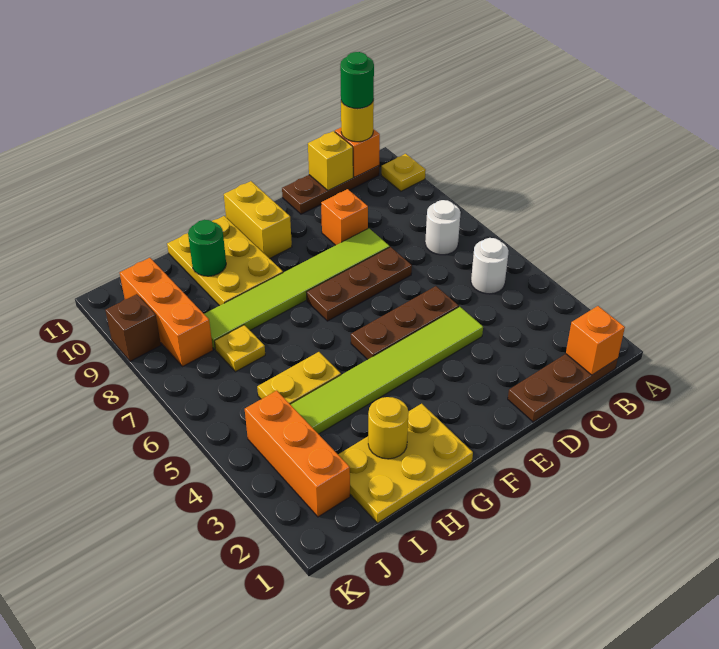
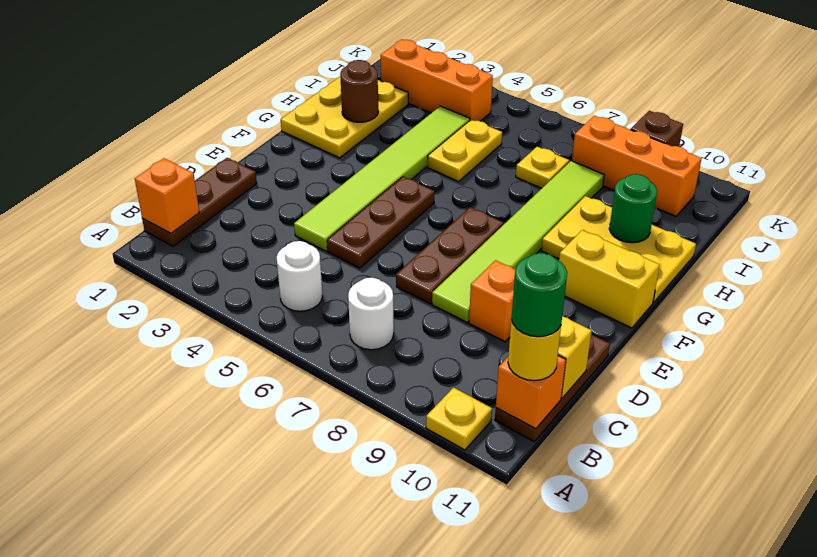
yellow round brick H2 level 2 -> brown round brick H2 level 2

